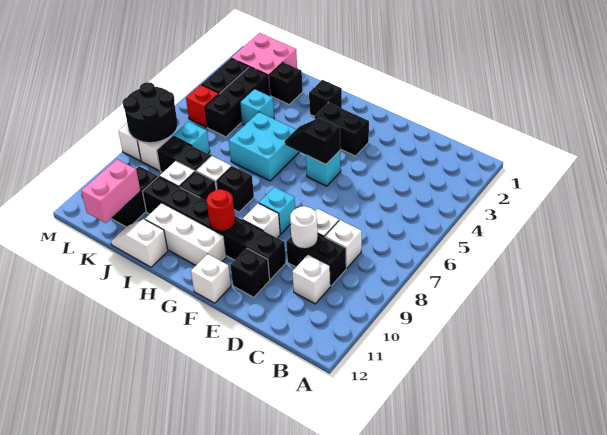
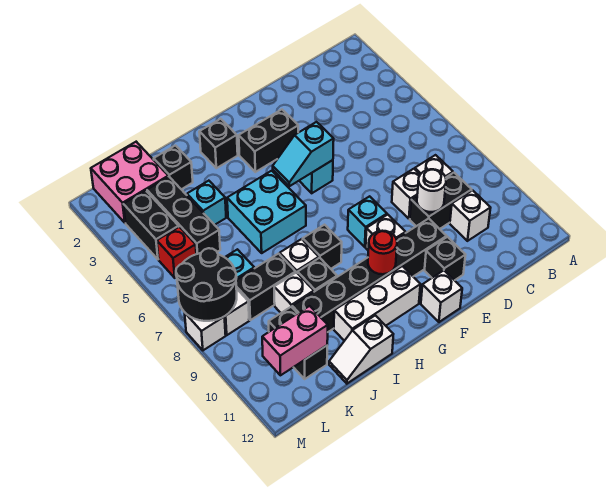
black slope F5:G5 level 2 top F -> cyan slope F5:G5 level 2 top F
pink brick K11:K12 level 2 -> pink brick K11:L11 level 2

